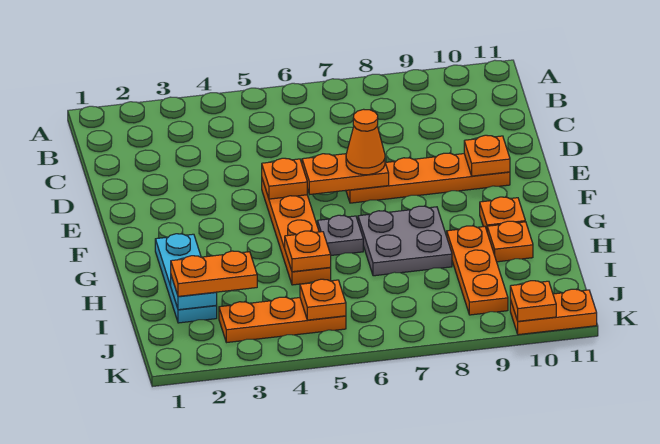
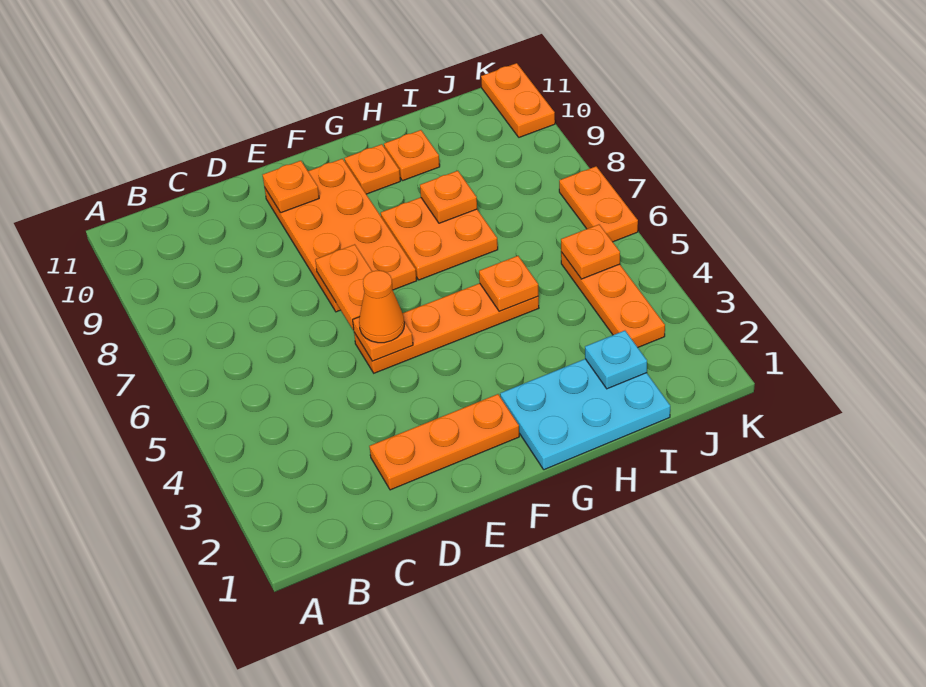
orange plate E7:E10 level 1 -> orange plate E7:F10 level 1
orange cone E7 level 3 -> orange cone E5 level 3
cyan plate G2:I2 level 1 -> cyan plate G1:I2 level 1
grey plate G6 level 1 -> none
grey plate G7:H8 level 1 -> orange plate G7:H8 level 1
orange plate H9:J9 level 1 -> orange plate D2:F2 level 1
orange plate I2:I3 level 3 -> orange plate K6:K7 level 1
orange plate K10 level 2 -> orange plate H8 level 2

